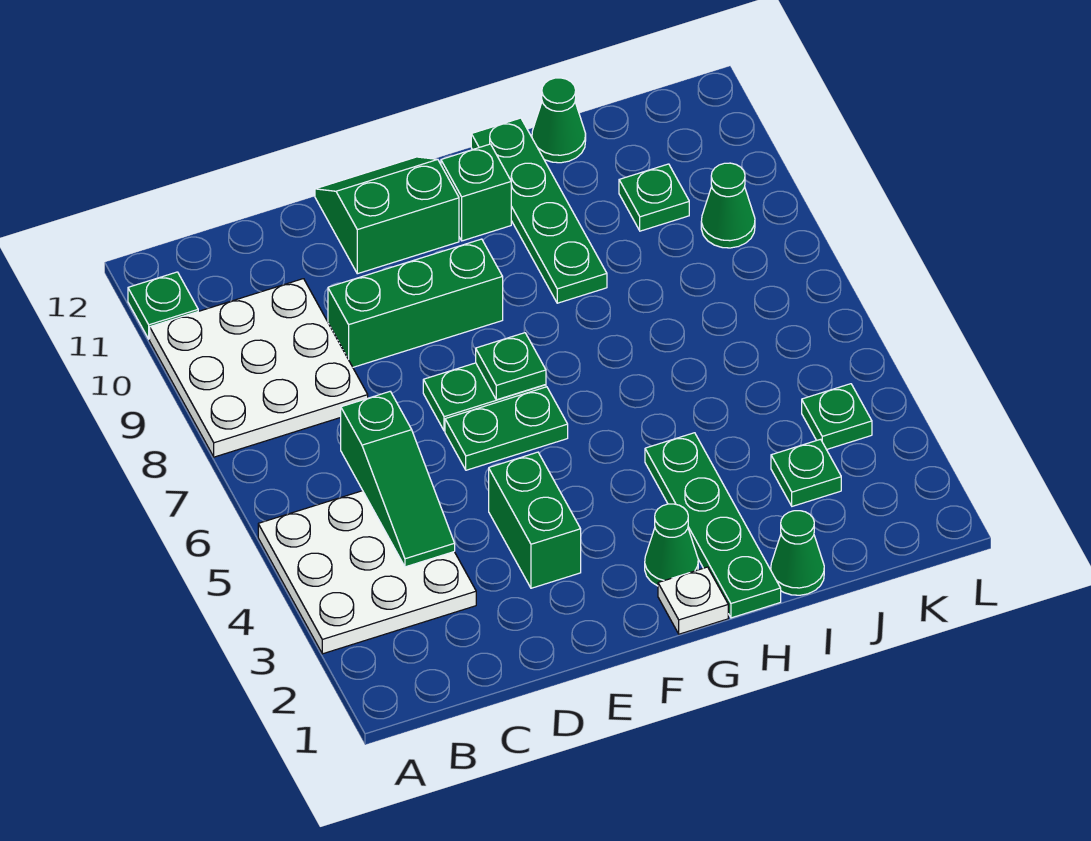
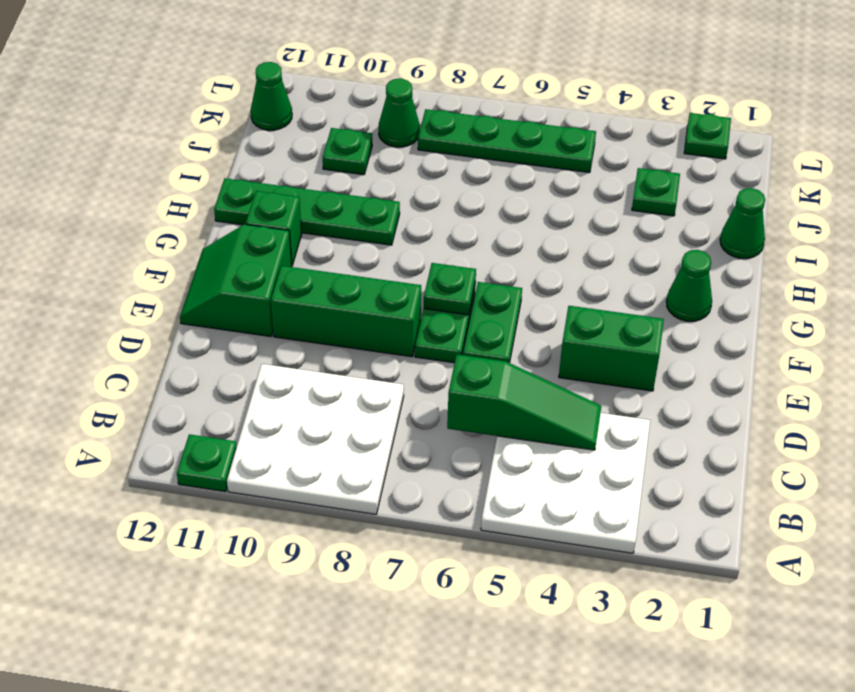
green brick D9:F9 level 1 -> green brick E8:E10 level 1
white plate G1 level 1 -> none
green plate H1:H4 level 1 -> green plate K5:K8 level 1
green cone I12 level 1 -> green cone K12 level 1
green plate K4 level 1 -> green plate L2 level 1

